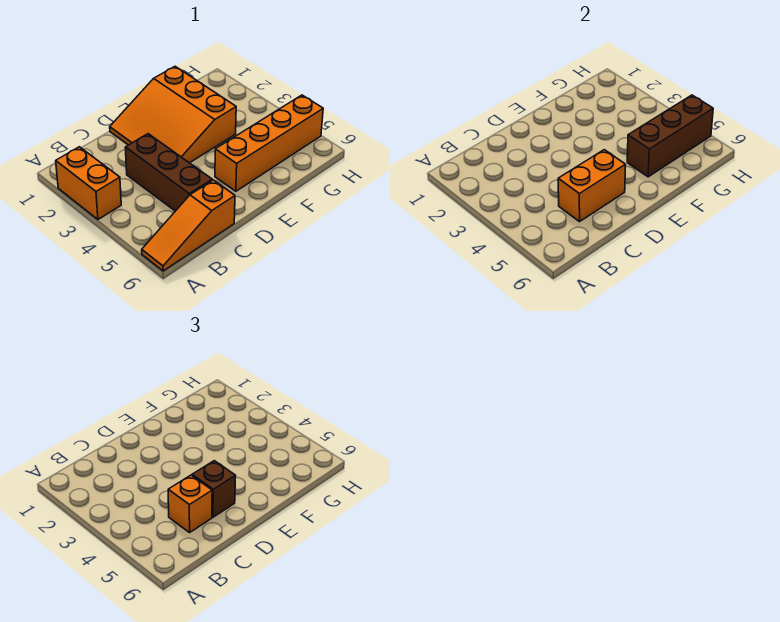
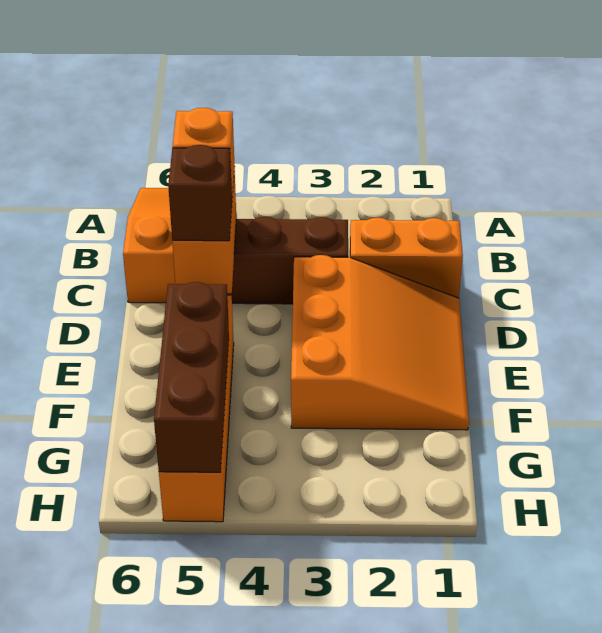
orange brick A2:A3 level 1 -> orange brick C1:C2 level 1
orange slope D1:F3 level 1 top F -> orange slope D1:F3 level 1 top 3

